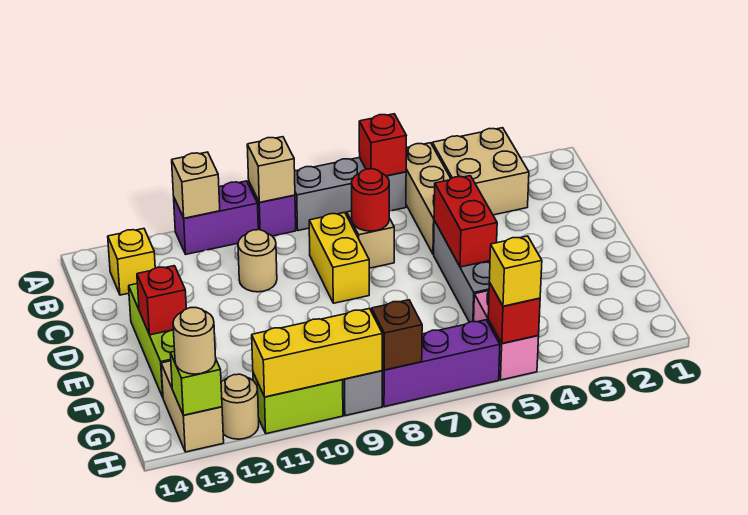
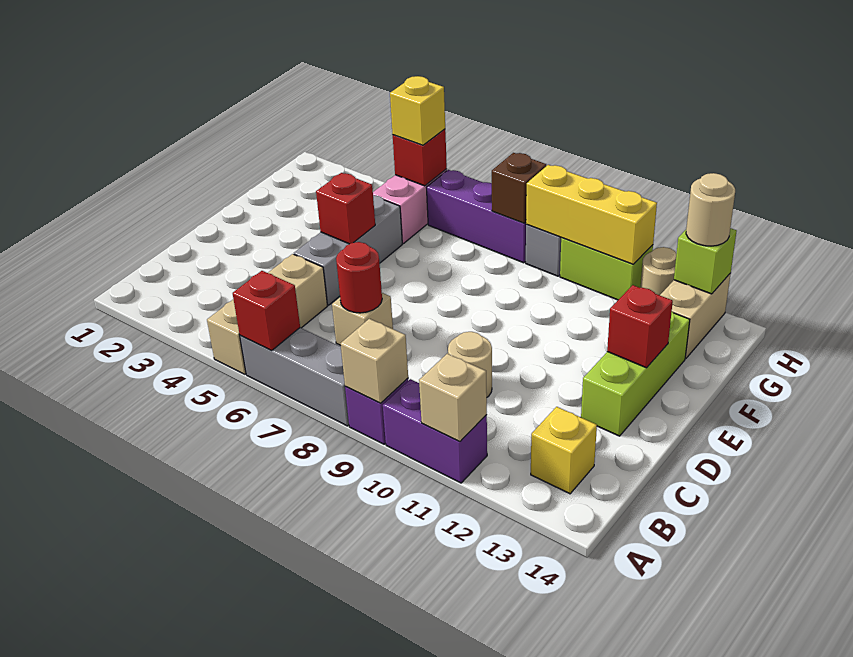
tan brick A3:B4 level 1 -> none
yellow brick C8:D8 level 1 -> none
red brick D5:E5 level 2 -> red brick E5 level 2

